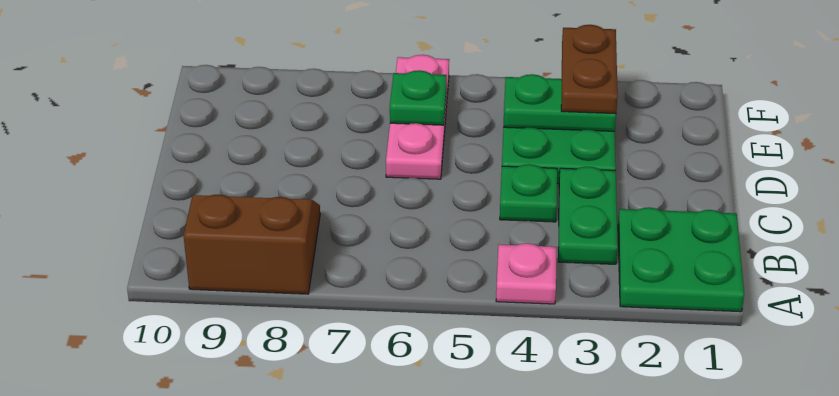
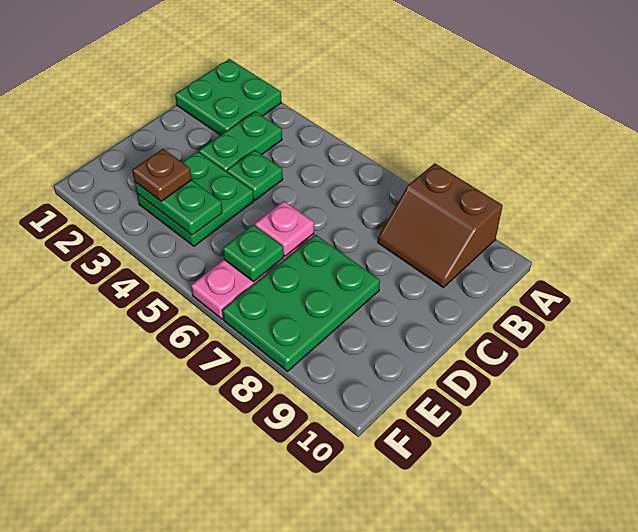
pink plate A4 level 1 -> pink plate D6 level 2
none -> green plate D7:F8 level 1
brown plate E3:F3 level 3 -> brown plate E3 level 3

